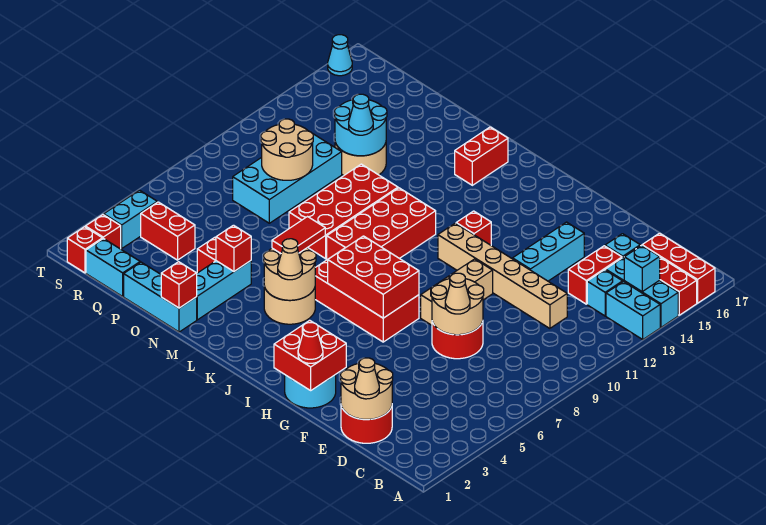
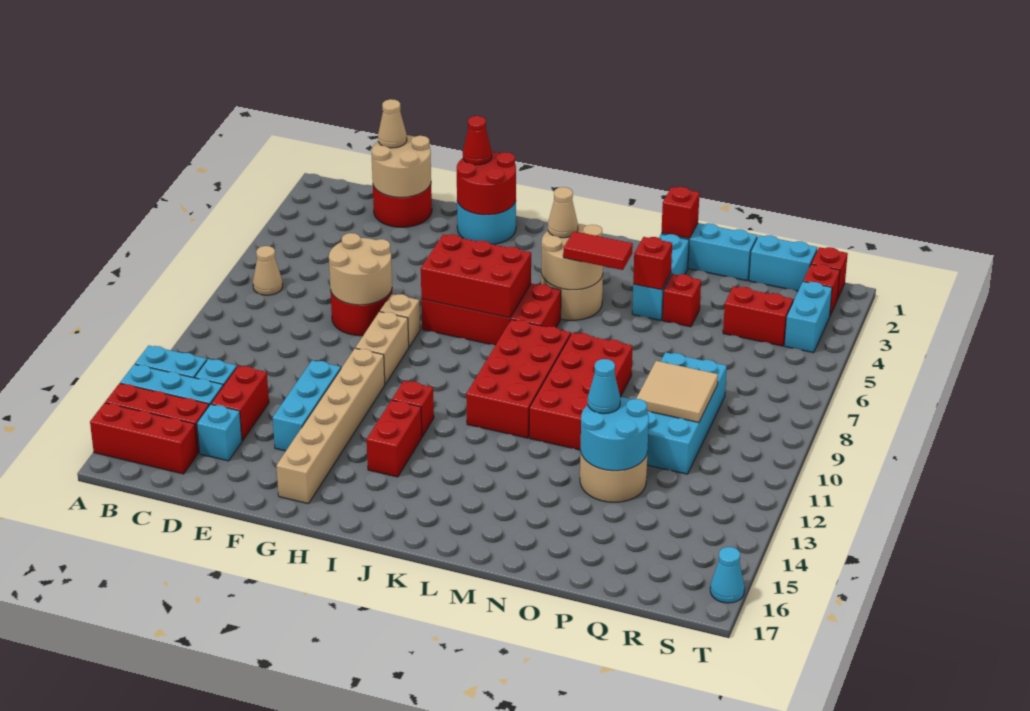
cyan brick B14 level 2 -> none
tan brick D11:I11 level 1 -> tan brick G11:G16 level 1
tan cone E7 level 3 -> tan cone B7 level 1
red brick G1:H2 level 2 -> red round brick G1:H2 level 2
red tile L5:L6 level 3 -> red tile L5:M5 level 3
red brick L15:L16 level 1 -> red brick I13:I14 level 1
tan round brick P9:Q10 level 2 -> tan tile P9:Q10 level 2

